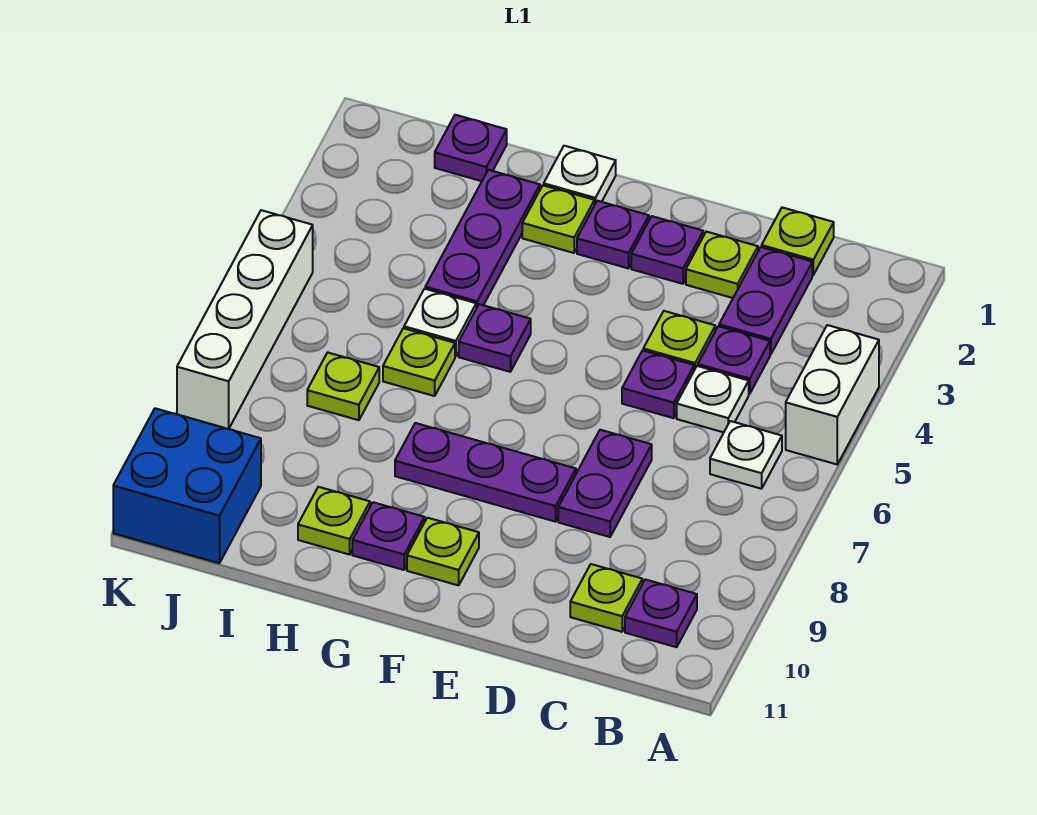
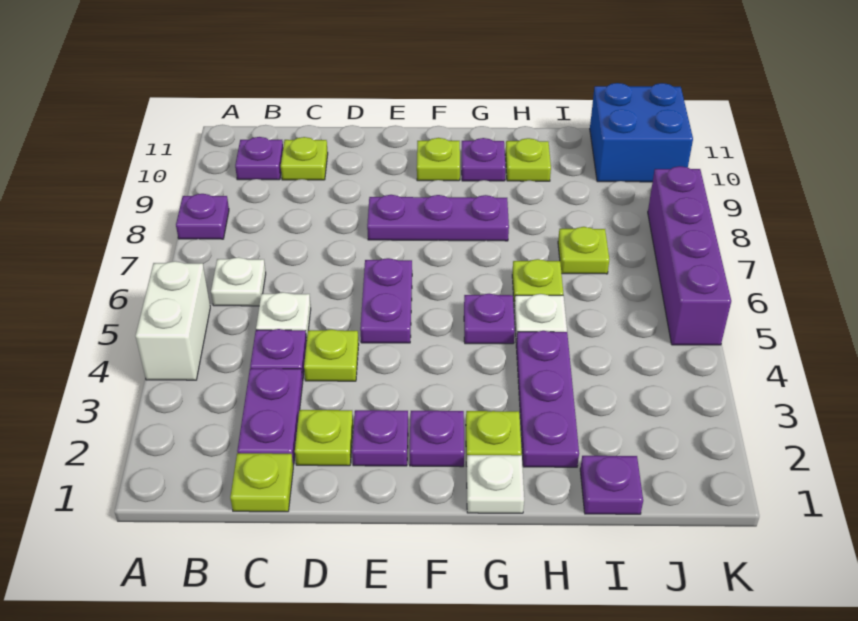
purple plate D5 level 1 -> purple plate A8 level 1
purple plate D7:D8 level 1 -> purple plate E5:E6 level 1
white brick K5:K8 level 1 -> purple brick K5:K8 level 1

